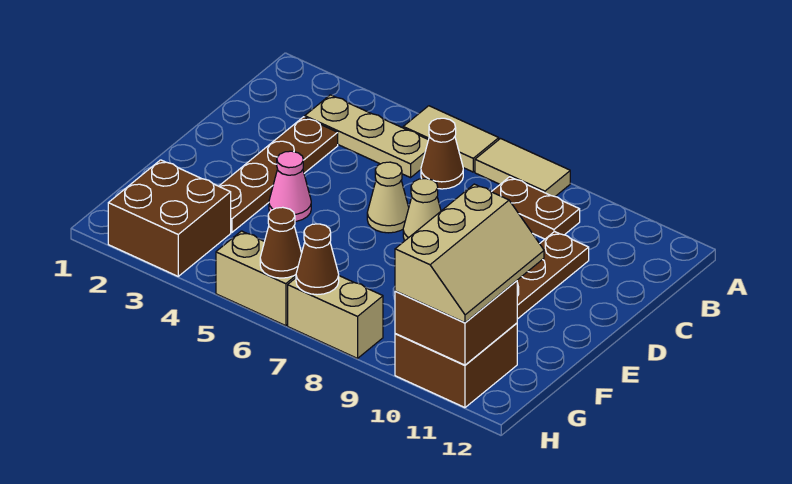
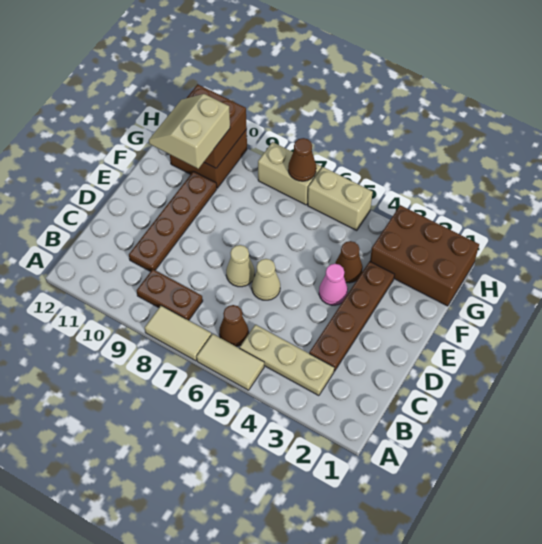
tan slope F10:H11 level 3 top 10 -> tan slope F10:G11 level 3 top 10
brown brick G2:H3 level 1 -> brown brick G1:H3 level 1
brown cone H6 level 2 -> brown cone F4 level 1

